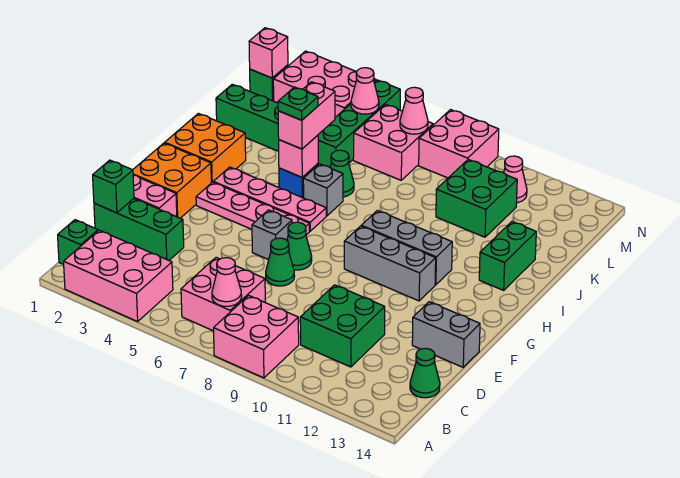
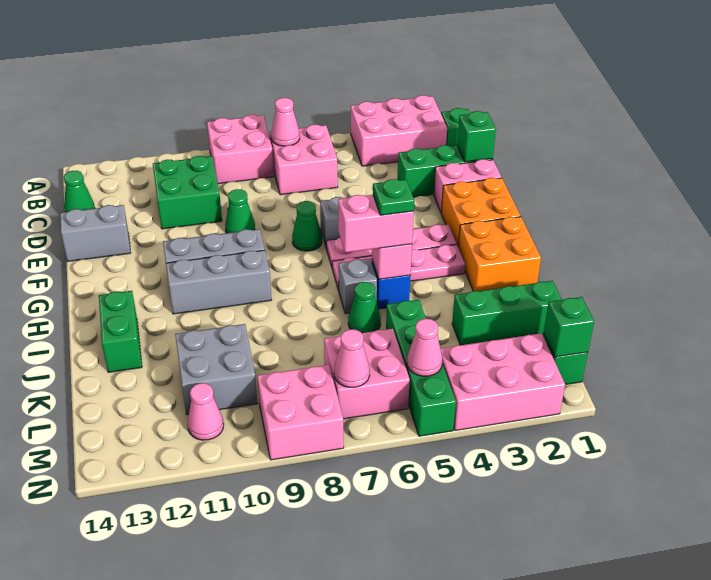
green cone E7 level 1 -> green cone E9 level 1
pink brick I5:J5 level 3 -> pink brick I5:I6 level 3
green brick K10:L11 level 1 -> grey brick K10:L11 level 1
pink brick M1 level 2 -> green brick M1 level 2

